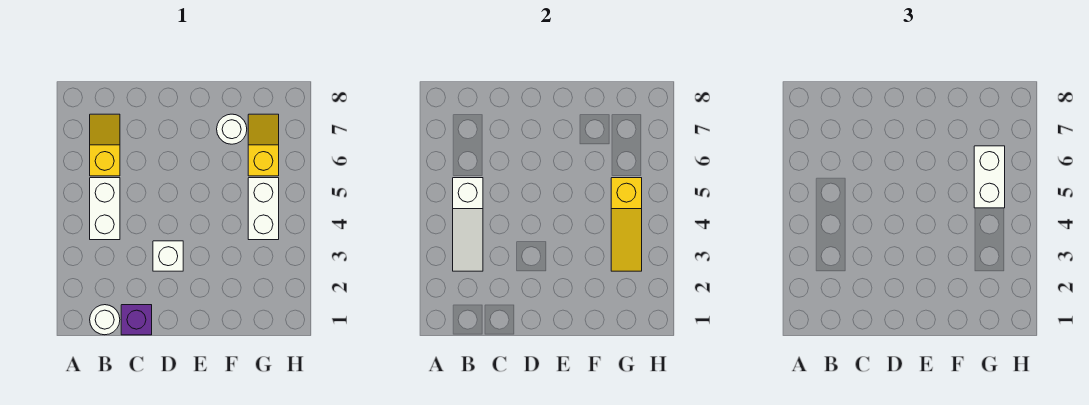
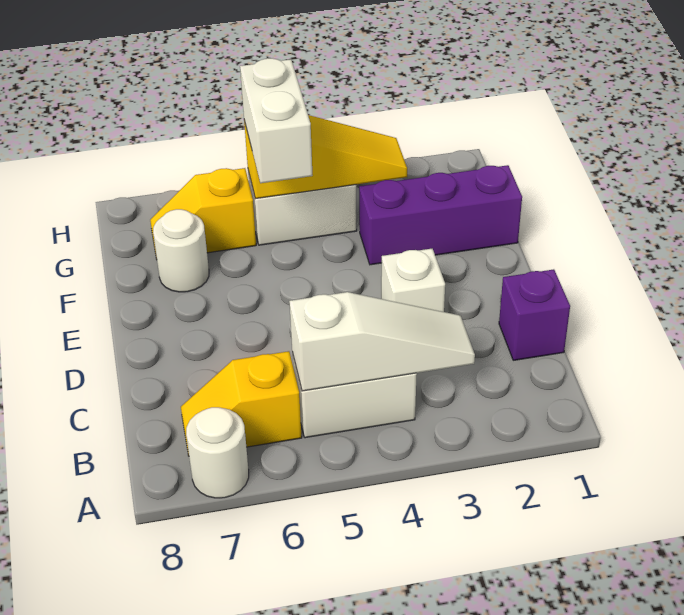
white round brick B1 level 1 -> white round brick A7 level 1
none -> purple brick F1:F3 level 1
white brick G5:G6 level 3 -> white brick F5:G5 level 3

